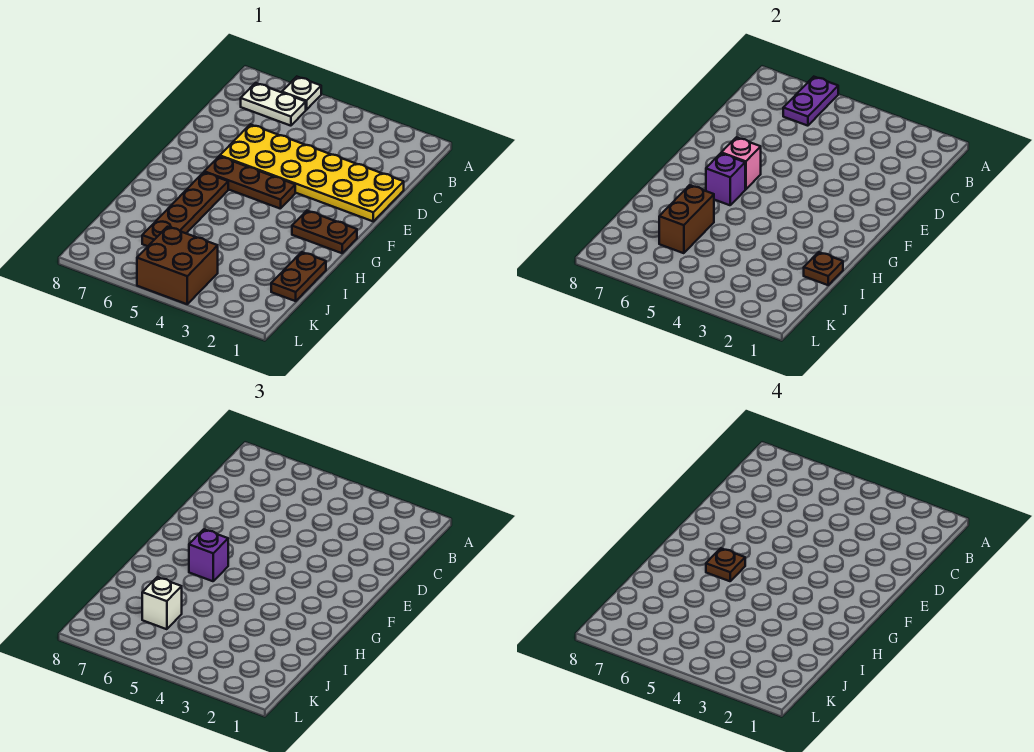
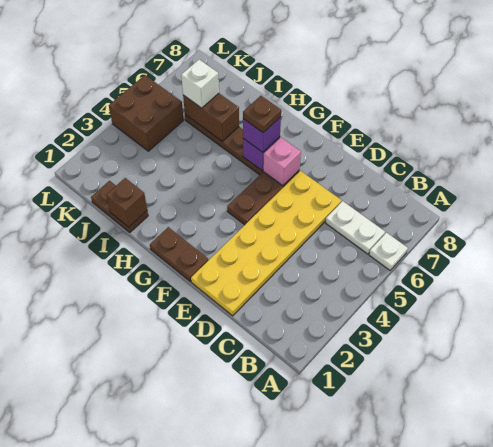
purple plate A6:B6 level 2 -> none
white plate B6:B7 level 1 -> white plate B6:C6 level 1
brown plate G1:G2 level 1 -> brown plate F1:G1 level 1
brown plate I1 level 2 -> brown brick I1 level 2

